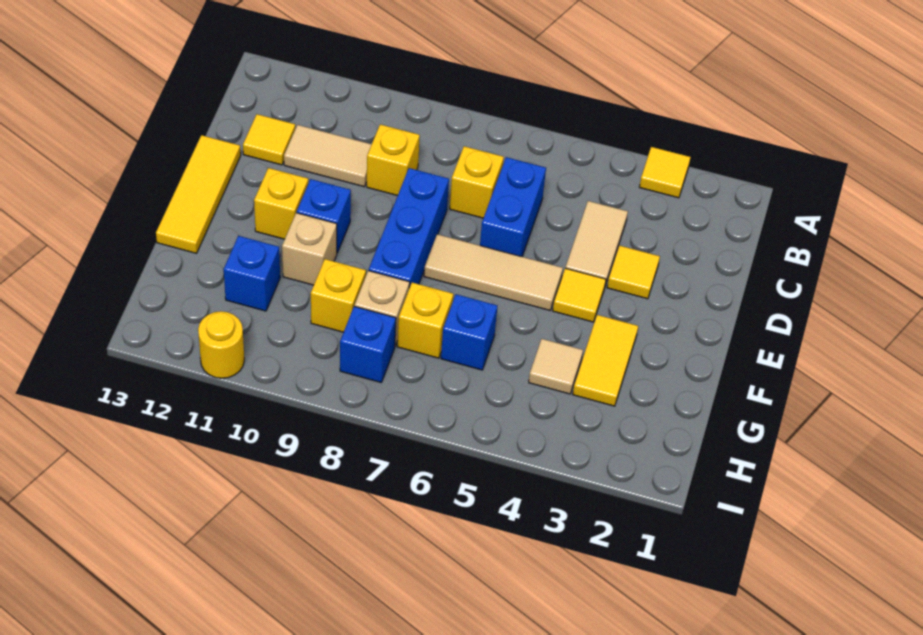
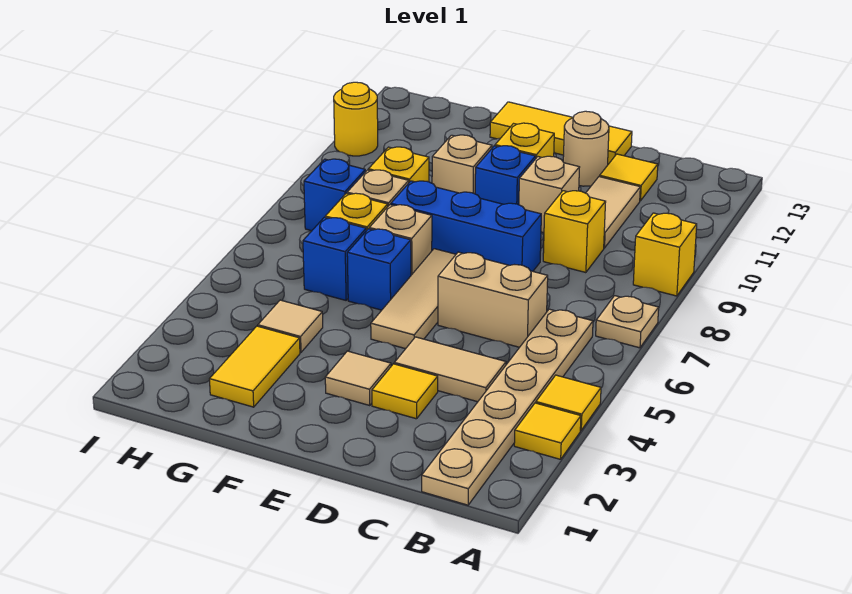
none -> tan plate A7 level 1
none -> tan plate B1:B6 level 1
blue brick C6:D6 level 1 -> tan brick C6:D6 level 1
yellow brick C7 level 1 -> yellow brick A9 level 1
none -> tan brick D10 level 1
none -> tan round brick D12 level 1
none -> tan tile E3 level 1
yellow tile E4 level 1 -> yellow tile A4 level 1
yellow tile F3:G3 level 1 -> yellow tile G2:G3 level 1
none -> tan brick F7 level 1
blue brick G11 level 1 -> blue brick F6 level 1

